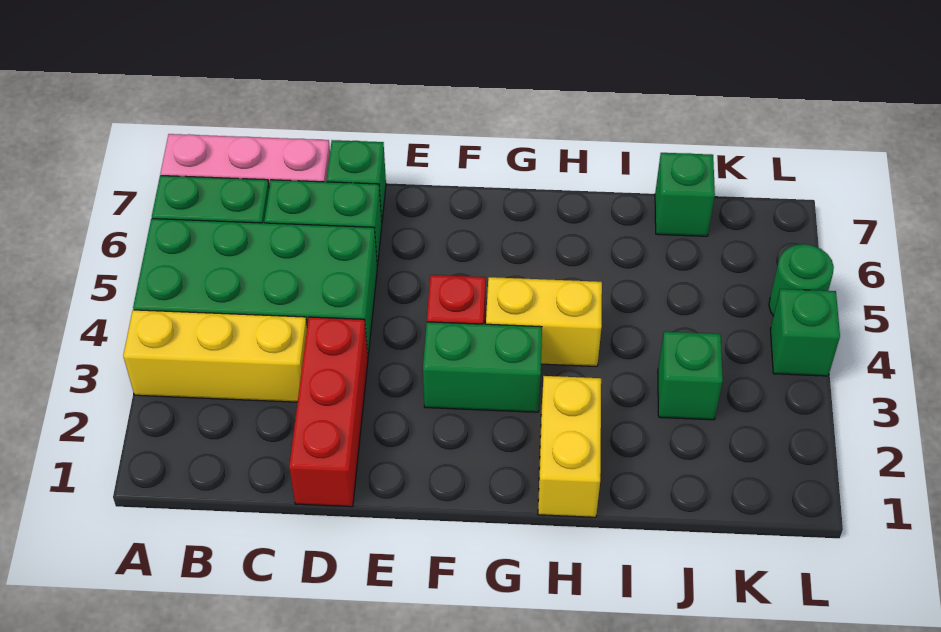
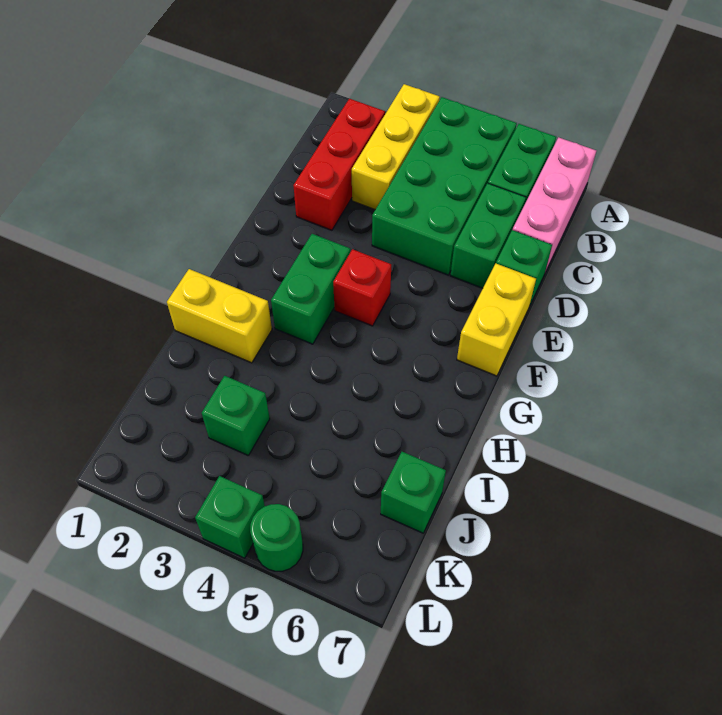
red brick D1:D3 level 1 -> red brick B2:D2 level 1
yellow brick G4:H4 level 1 -> yellow brick E7:F7 level 1

